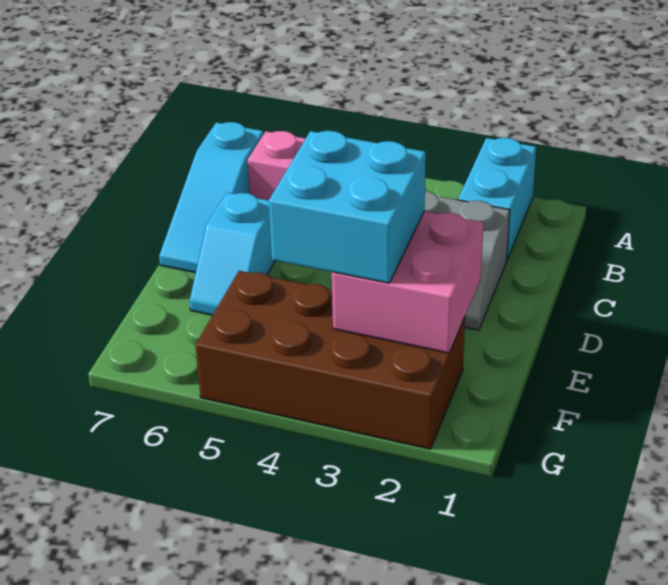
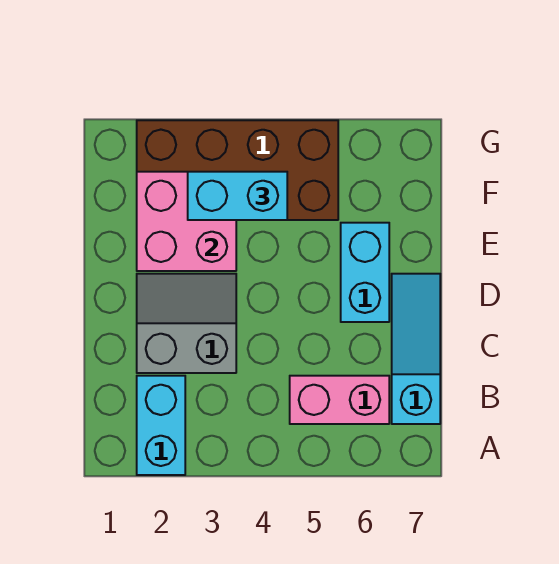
cyan slope D6:E6 level 1 top D -> cyan brick D6:E6 level 1
cyan brick E3:F4 level 3 -> cyan brick F3:F4 level 3

